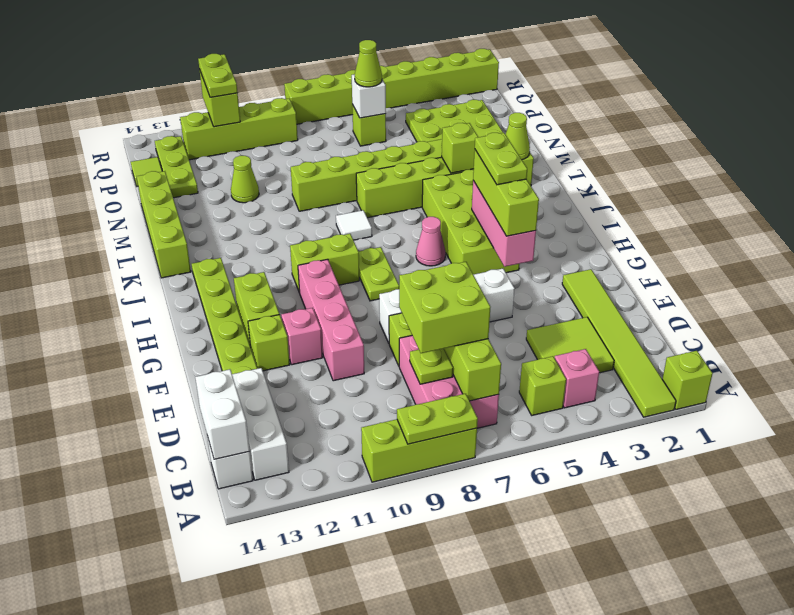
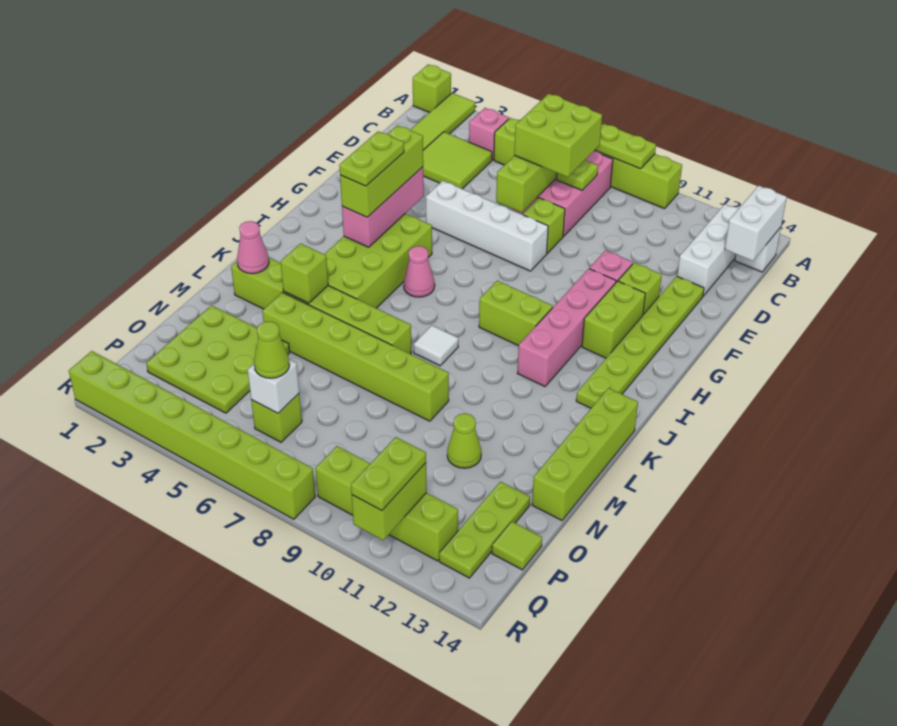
pink brick E10:H10 level 1 -> pink brick G11:J11 level 1
lime plate H8:I8 level 1 -> none
lime cone L2 level 2 -> pink cone L2 level 2

